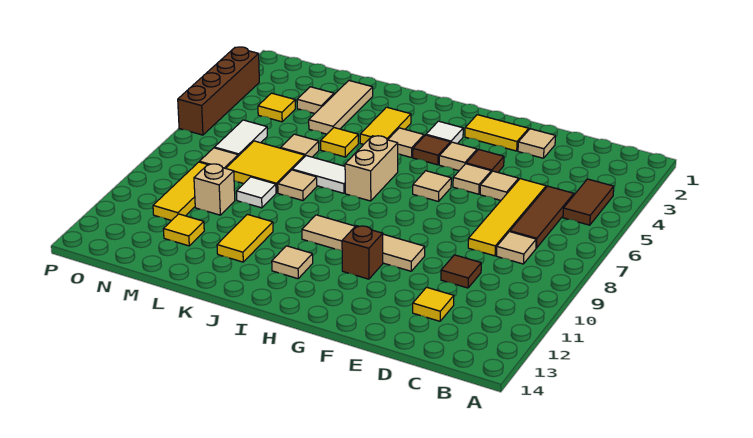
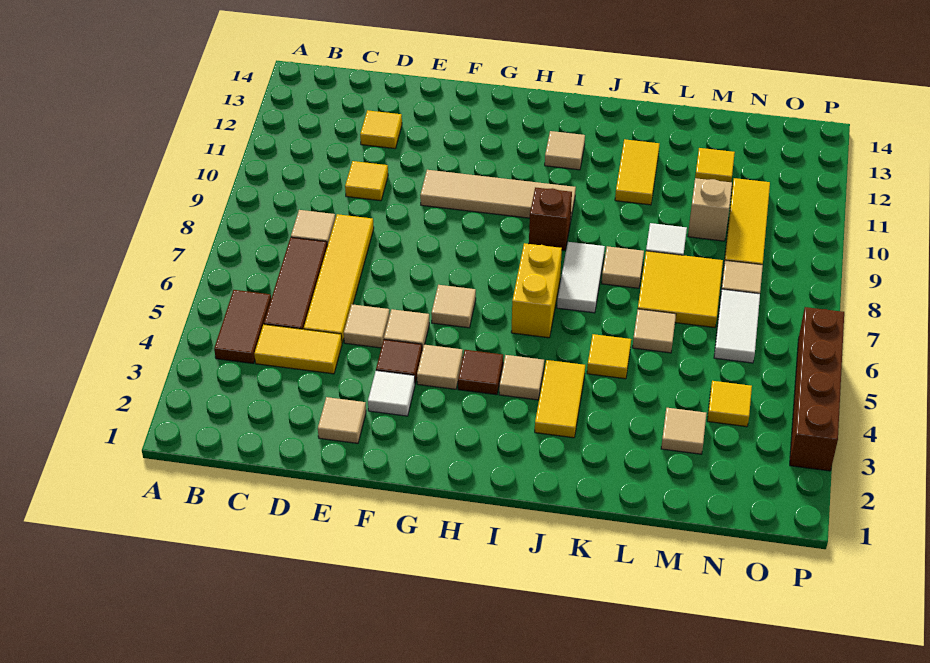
brown tile D10 level 1 -> yellow tile D10 level 1
yellow tile F2:G2 level 1 -> yellow tile C4:D4 level 1
brown brick G11 level 1 -> brown brick I9 level 1
white tile H3 level 1 -> white tile F3 level 1
tan brick I6:I7 level 1 -> yellow brick I6:I7 level 1
white tile J7:K7 level 1 -> white tile J7:J8 level 1
tan tile L2:L4 level 1 -> none

